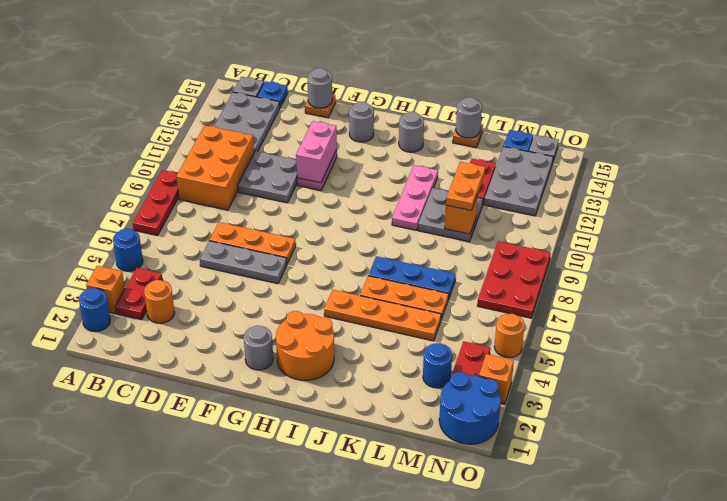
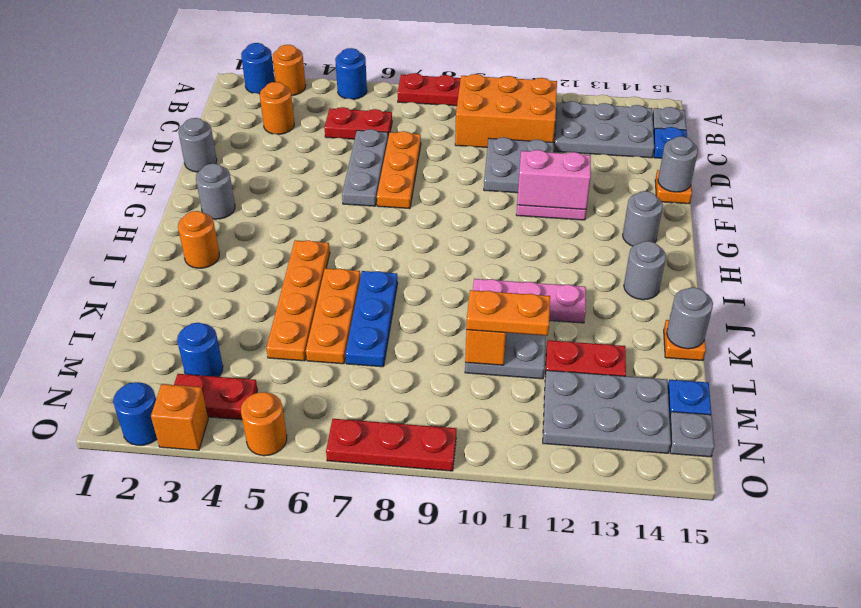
orange brick A3 level 1 -> orange round brick A3 level 1
red plate B3:B4 level 1 -> red plate C5:C6 level 1
none -> grey round brick E1 level 1
orange round brick H2:I3 level 1 -> orange round brick I2 level 1
blue round brick N1:O2 level 1 -> blue round brick O2 level 1
red plate N7:O9 level 1 -> red plate O7:O9 level 1

